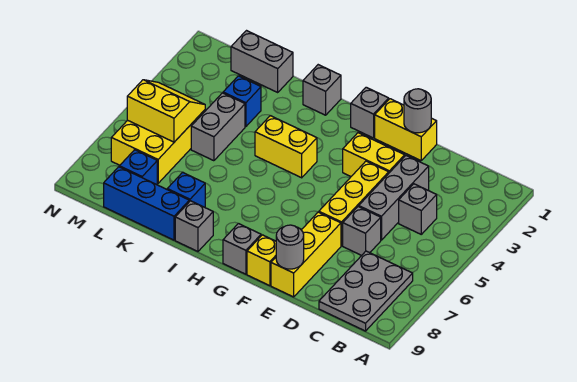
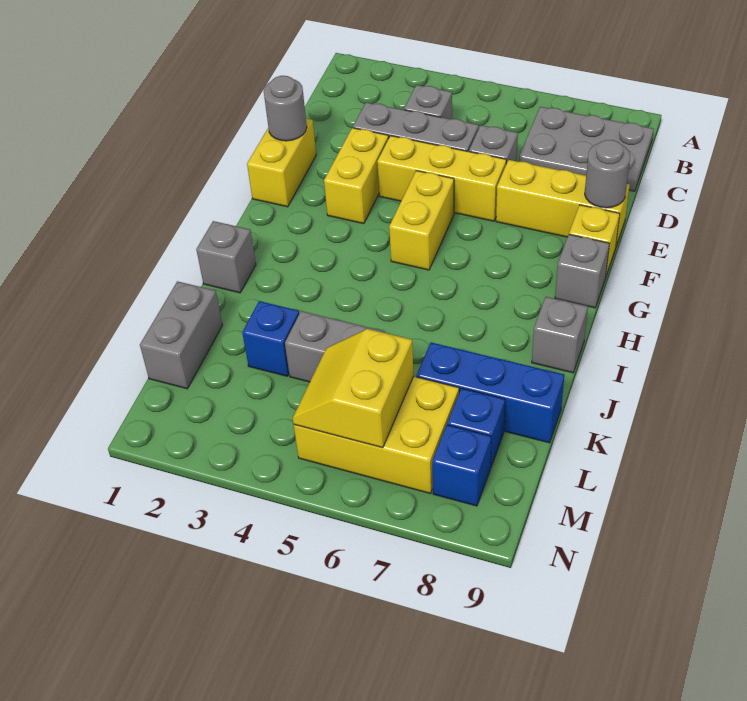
grey brick G1 level 1 -> none
yellow brick H4:I4 level 1 -> yellow brick F5:G5 level 1
blue brick J8 level 1 -> blue brick M8 level 1
blue brick J9:L9 level 1 -> blue brick K7:K9 level 1

